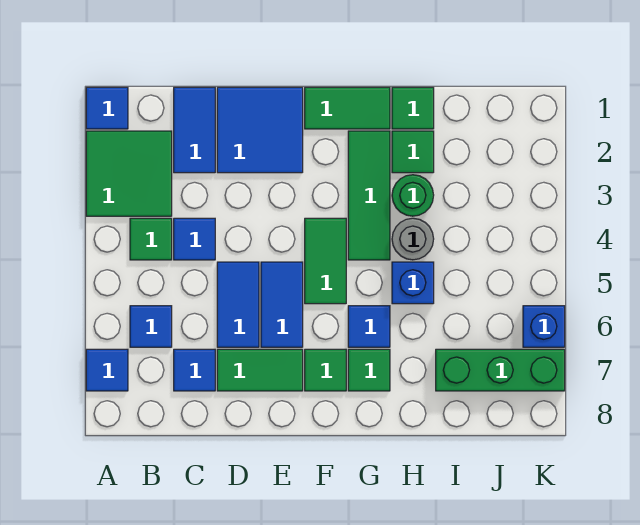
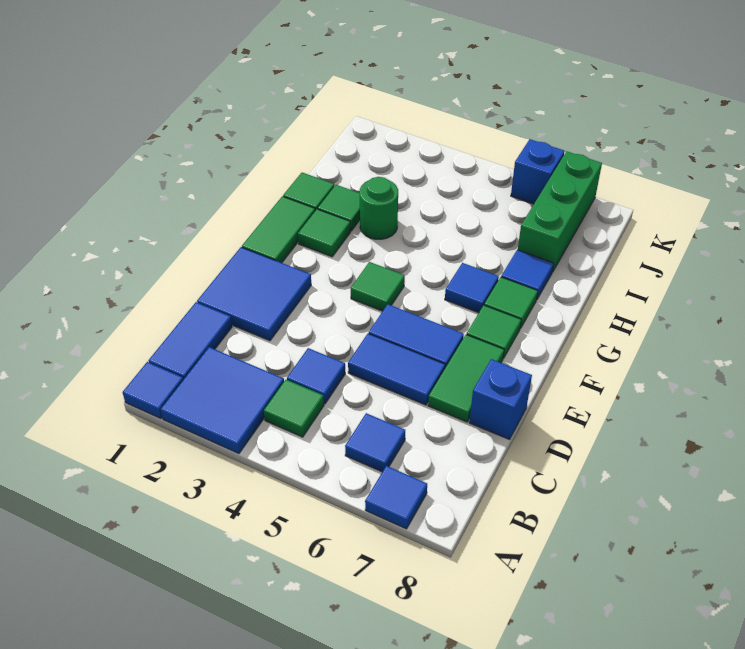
green tile A2:B3 level 1 -> blue tile A2:B3 level 1
blue tile C1:C2 level 1 -> blue tile B1:C1 level 1
blue tile C7 level 1 -> blue tile H7 level 1
green tile F4:F5 level 1 -> green tile F4 level 1
green tile G2:G4 level 1 -> green tile G2 level 1
grey round brick H4 level 1 -> none
blue brick H5 level 1 -> blue brick D8 level 1

